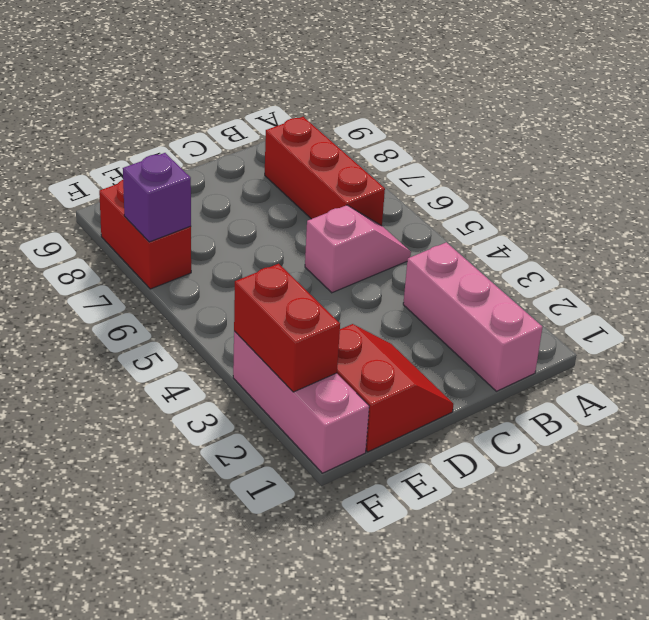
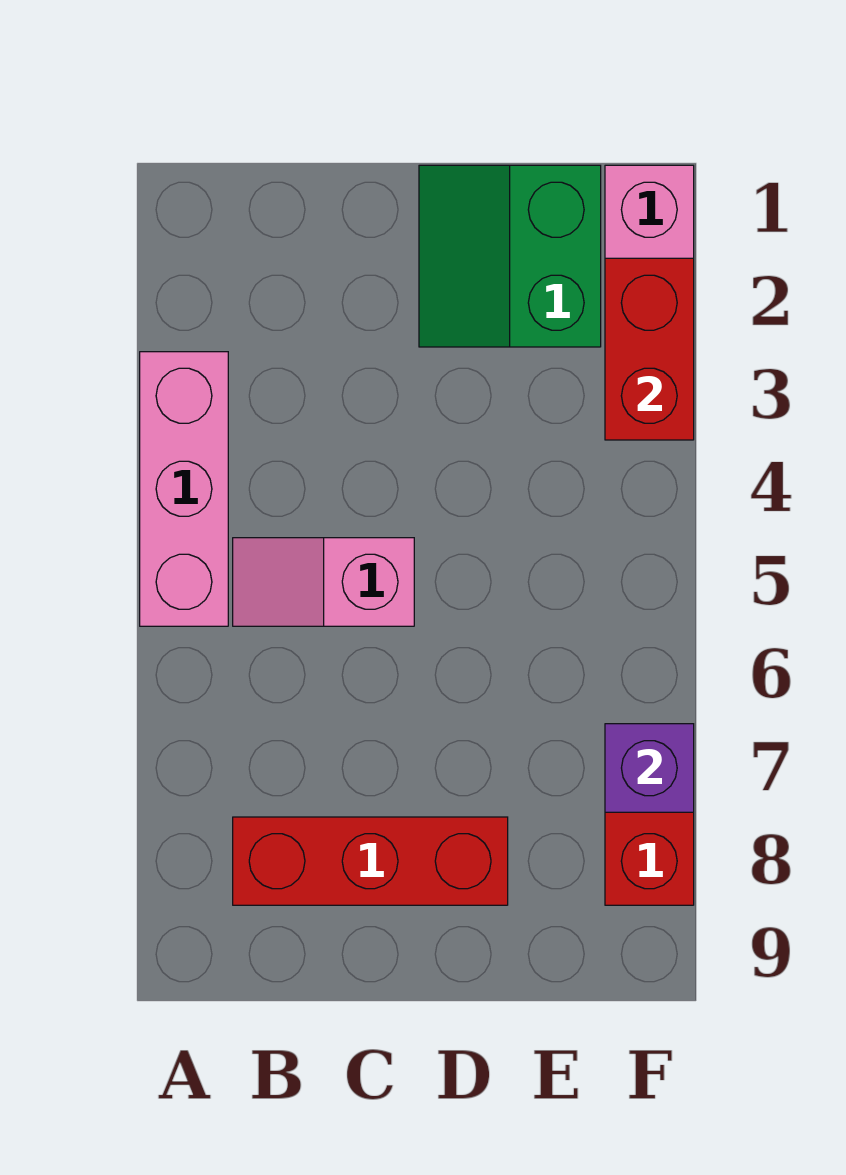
pink brick B1:B3 level 1 -> pink brick A3:A5 level 1
red brick B6:B8 level 1 -> red brick B8:D8 level 1
red slope D1:E2 level 1 top E -> green slope D1:E2 level 1 top E

